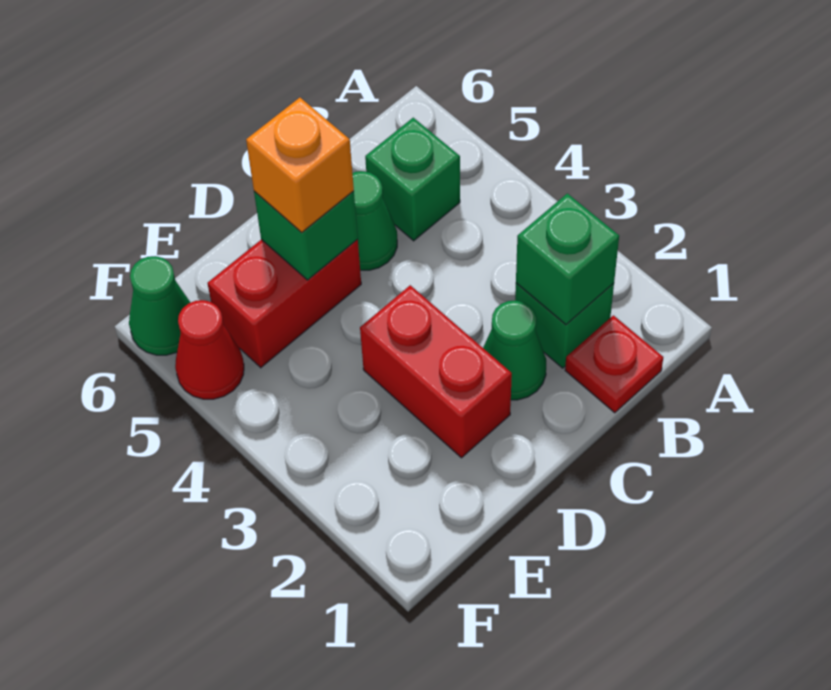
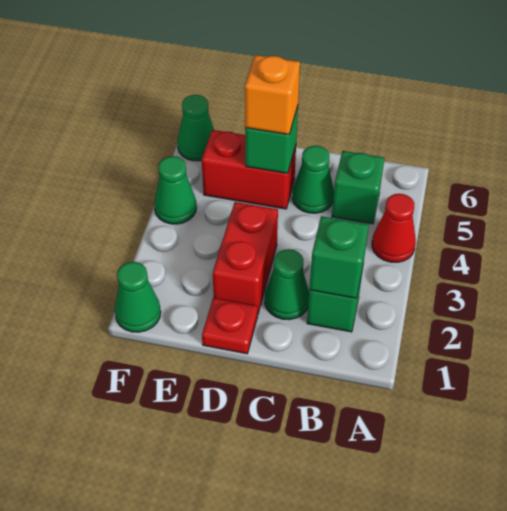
red plate B1 level 1 -> red plate D1 level 1
none -> green cone F1 level 1
none -> green cone F4 level 1
red cone F5 level 1 -> red cone A4 level 1

